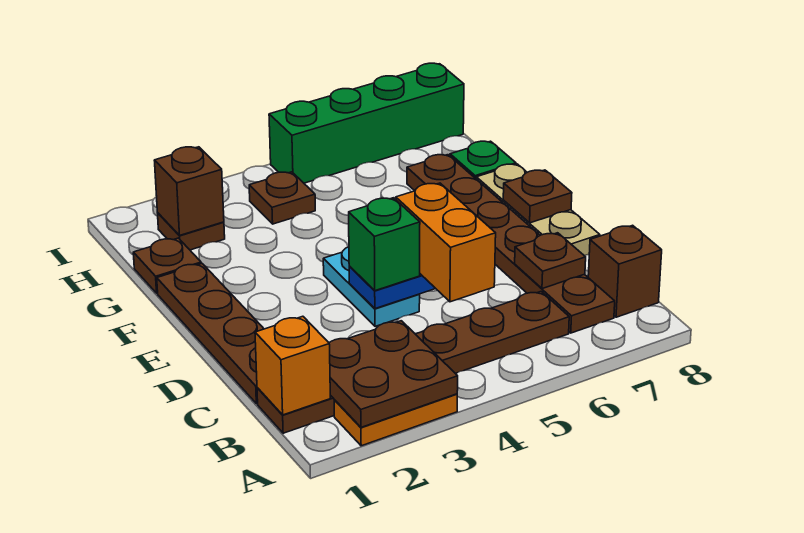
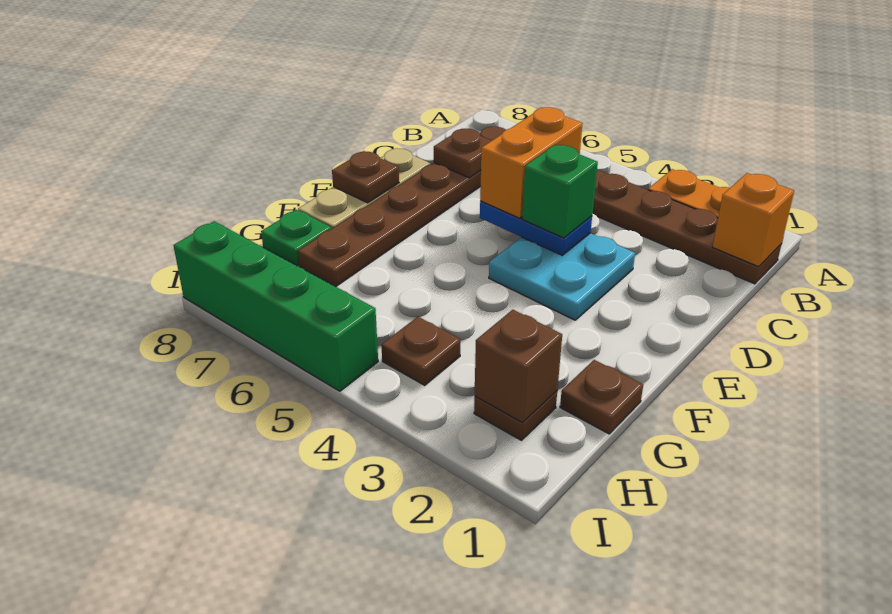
brown plate A2:B3 level 2 -> none
brown brick B8 level 1 -> none
brown plate C1:F1 level 1 -> none
cyan plate D4:E4 level 1 -> cyan plate D3:E4 level 1

